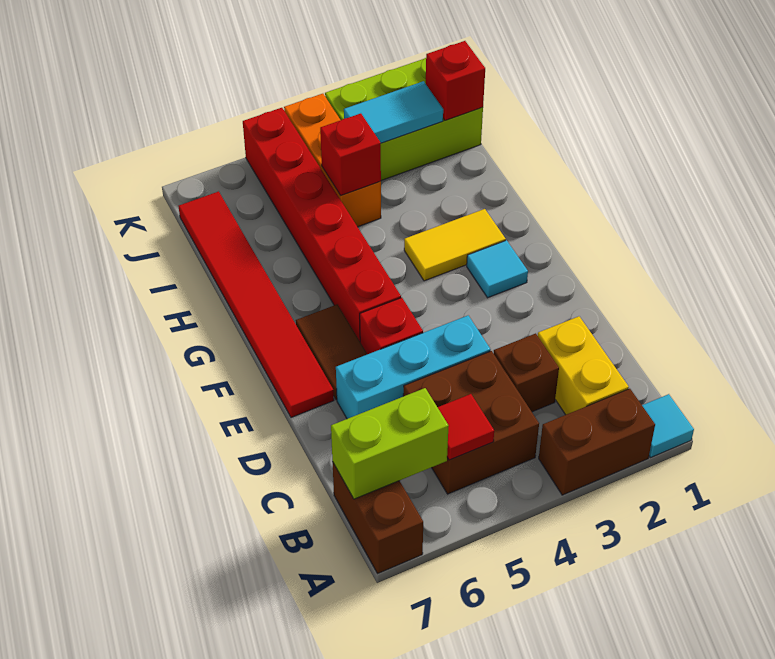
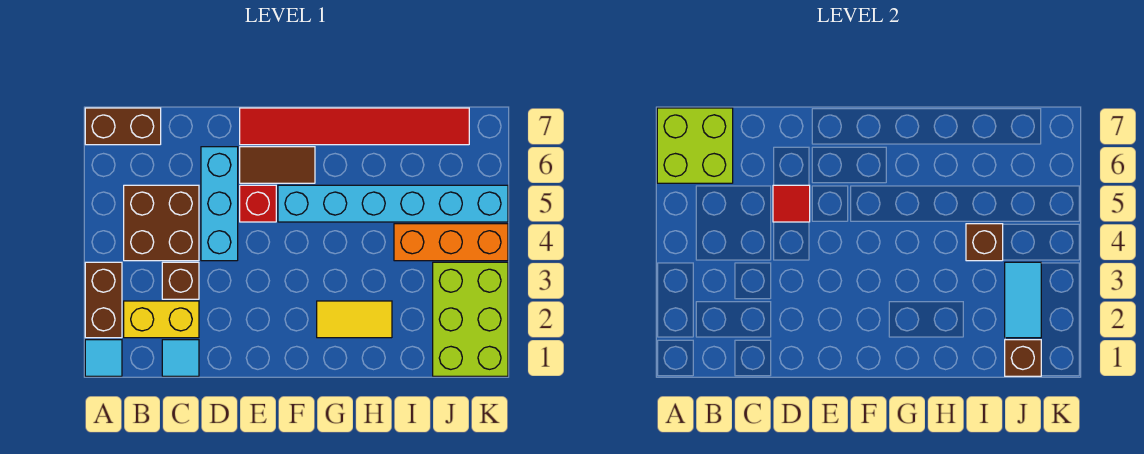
red tile B5 level 2 -> red tile D5 level 2
lime brick B6:B7 level 2 -> lime brick A6:B7 level 2
cyan tile F2 level 1 -> cyan tile C1 level 1
red brick F5:K5 level 1 -> cyan brick F5:K5 level 1
yellow tile G2:G3 level 1 -> yellow tile G2:H2 level 1
red brick I4 level 2 -> brown brick I4 level 2
red brick J1 level 2 -> brown brick J1 level 2

